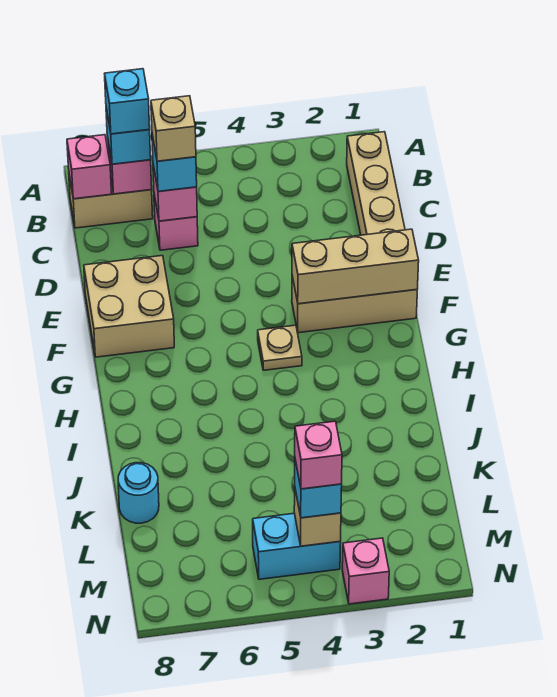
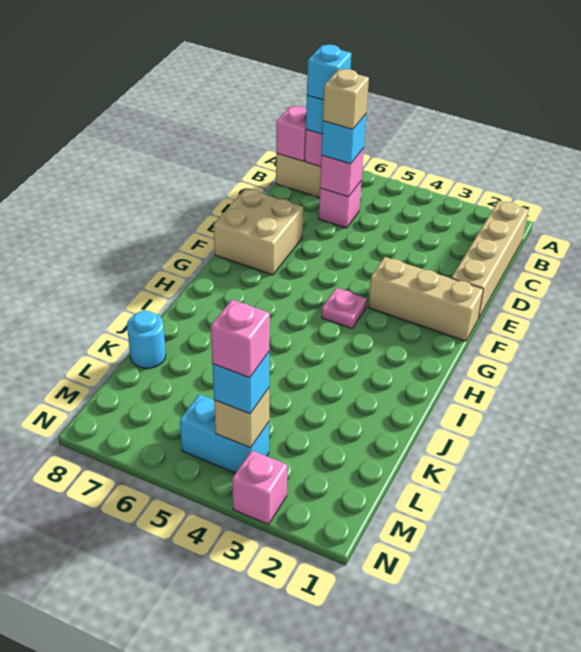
tan brick F1:F3 level 2 -> none
tan plate G4 level 1 -> pink plate G4 level 1

